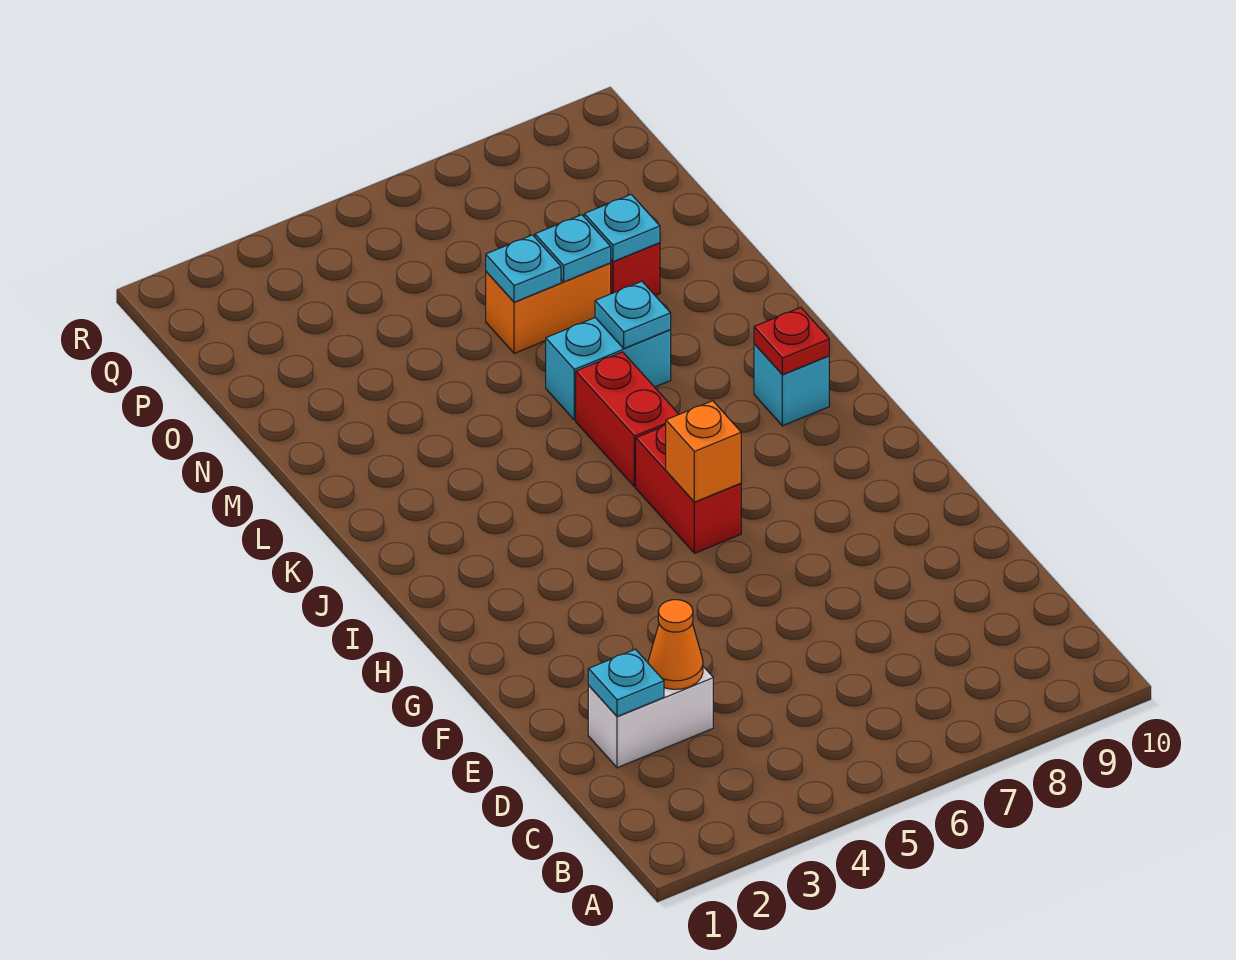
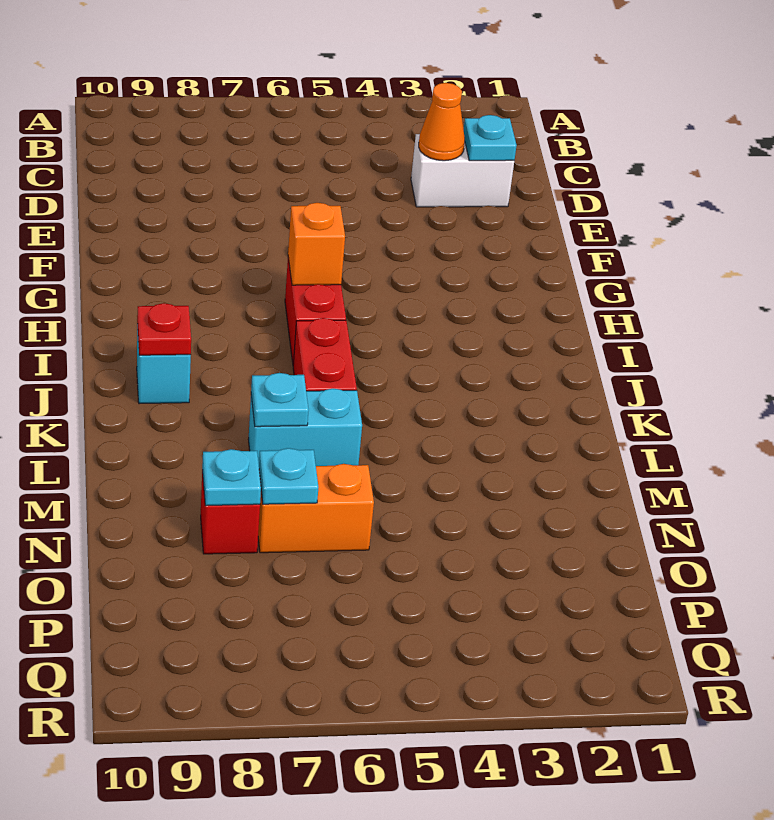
cyan plate N6 level 2 -> none

